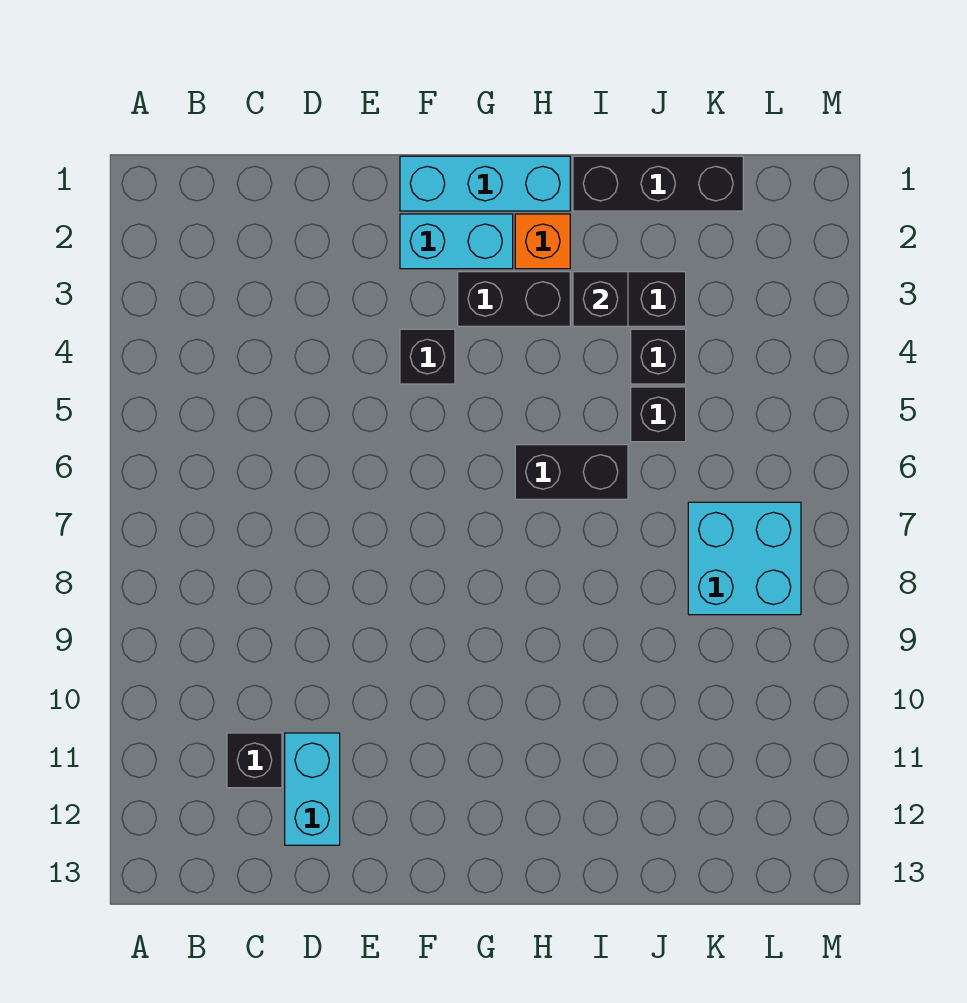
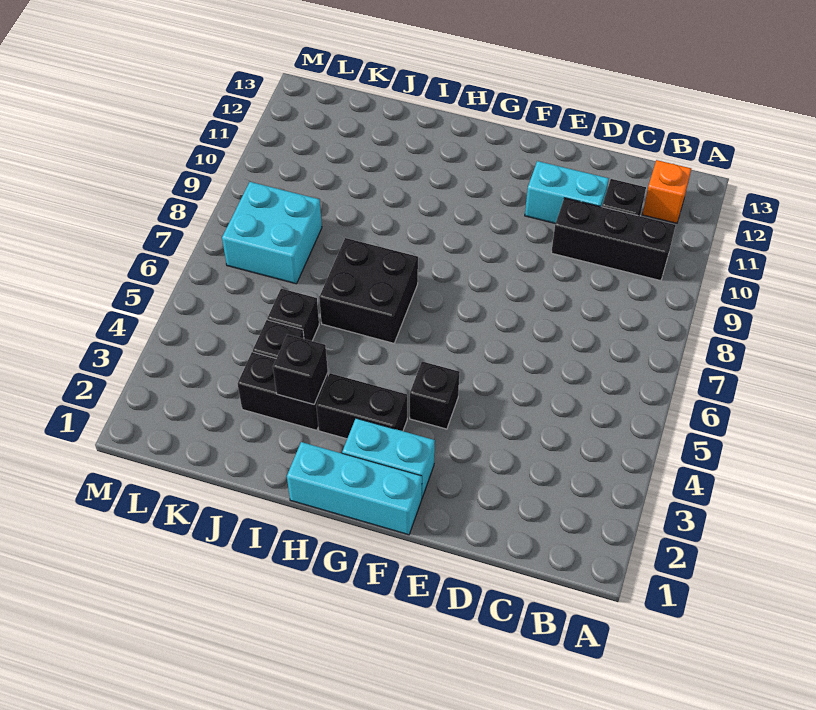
cyan brick D11:D12 level 1 -> cyan brick D11:E11 level 1
orange brick H2 level 1 -> orange brick B12 level 1
black brick H6:I6 level 1 -> black brick H6:I7 level 1
black brick I1:K1 level 1 -> black brick B10:D10 level 1

